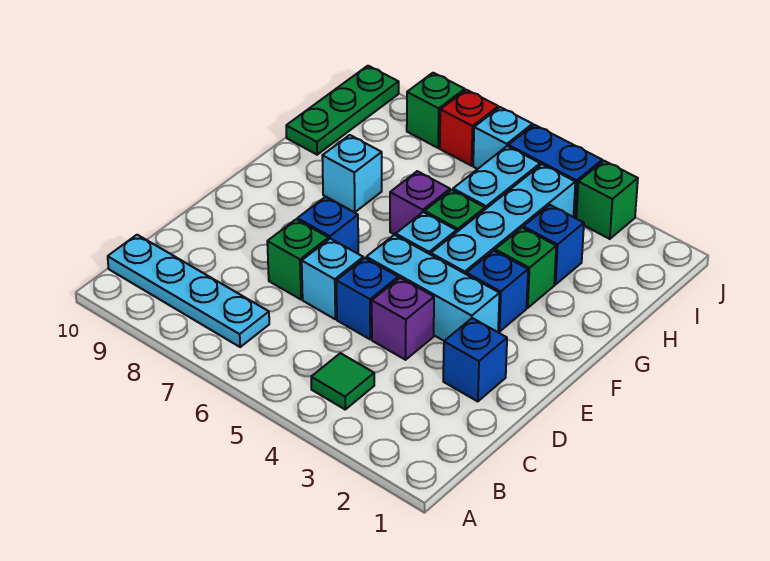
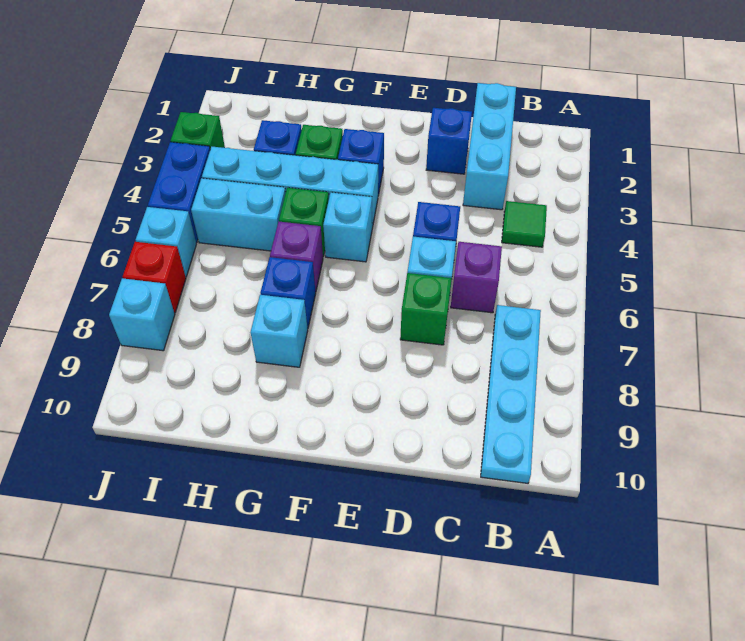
purple brick D4 level 1 -> purple brick C6 level 1
cyan brick E3:E5 level 1 -> cyan brick C1:C3 level 1
blue brick E7 level 1 -> blue brick G7 level 1
green plate H10:J10 level 1 -> none
green brick J8 level 1 -> cyan brick J8 level 1

